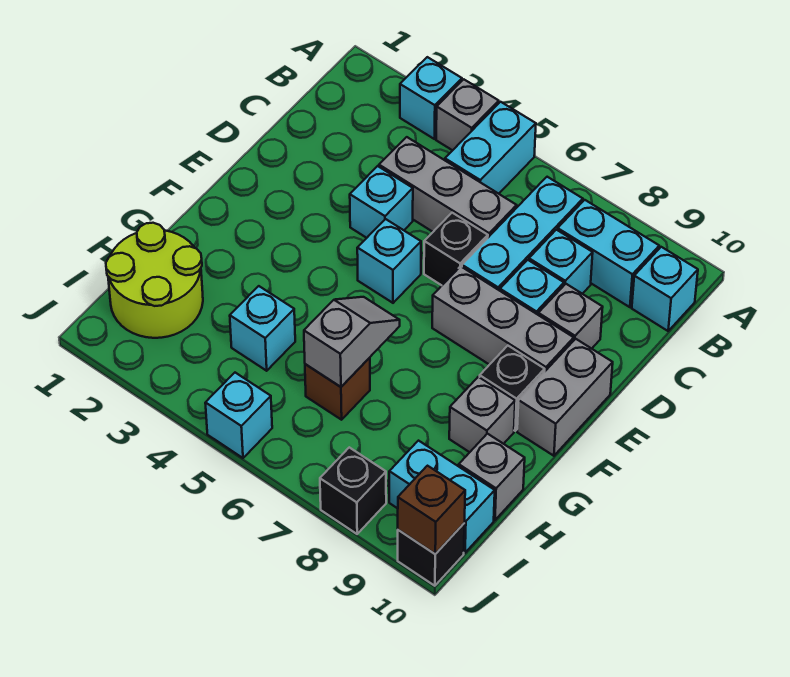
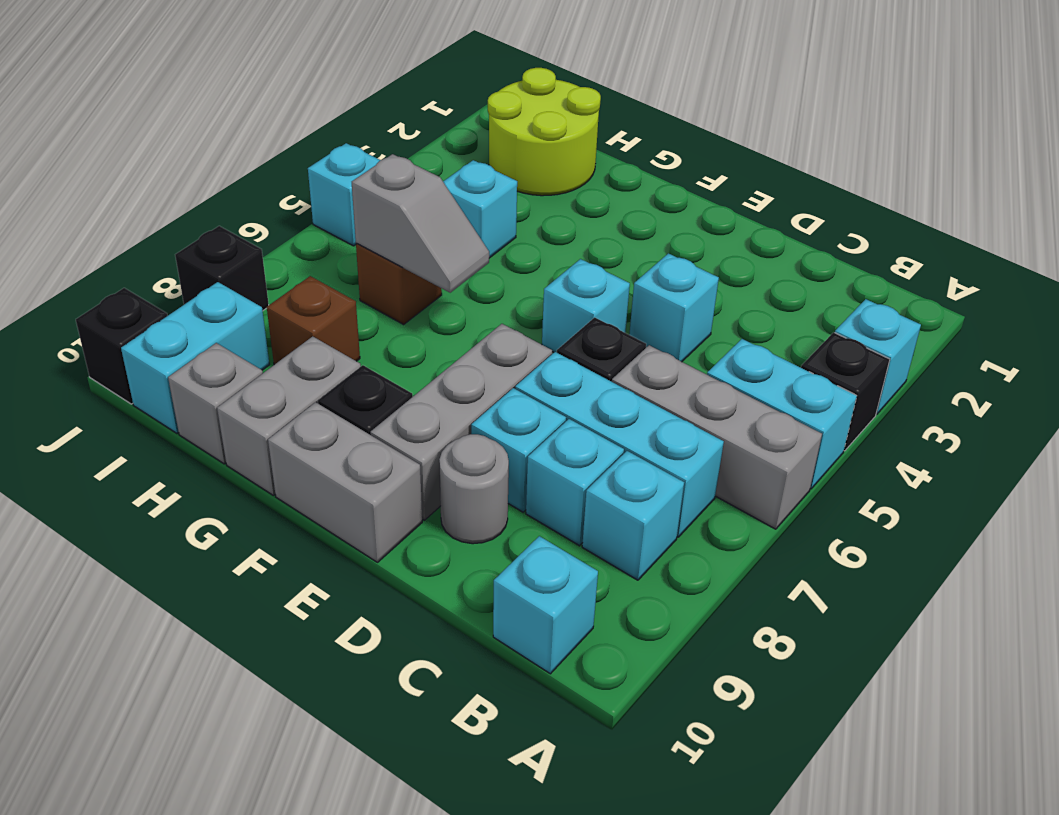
grey brick A4 level 1 -> black brick A4 level 1
cyan brick B8:B9 level 1 -> cyan brick B8 level 1
grey brick C4:C6 level 1 -> grey brick A6:C6 level 1
grey brick D9 level 1 -> grey round brick D9 level 1
grey brick G9 level 1 -> grey brick G9:G10 level 1
brown brick J10 level 2 -> brown brick H8 level 1

